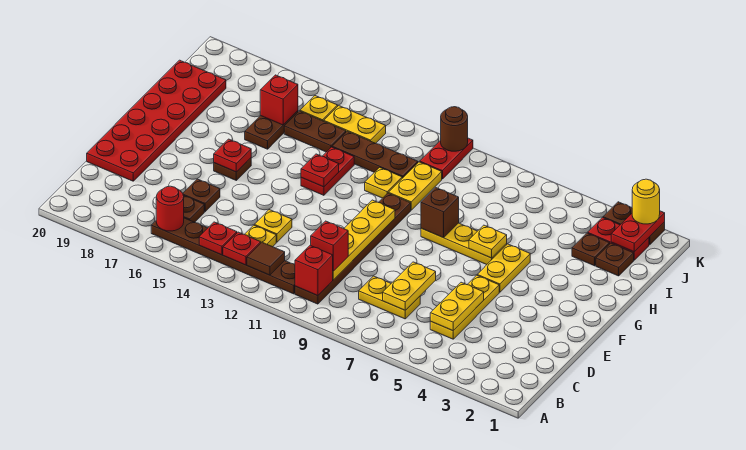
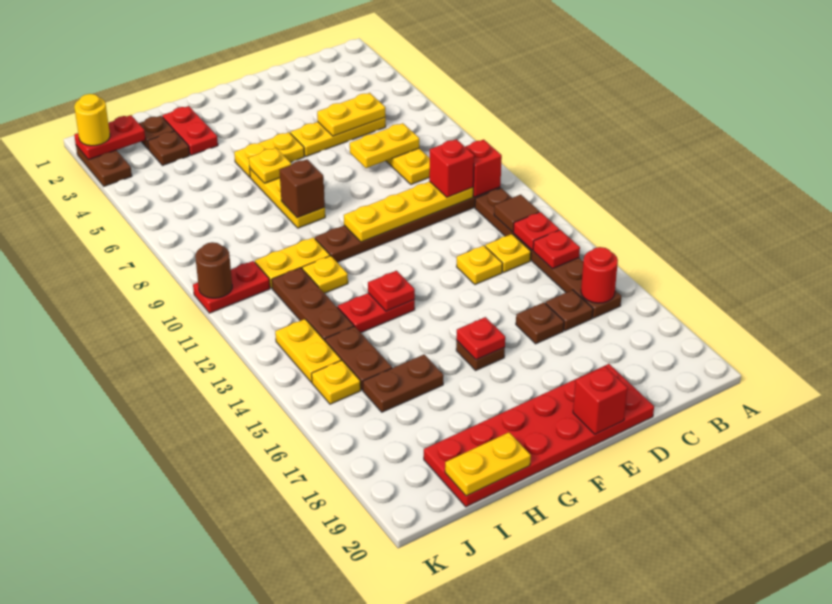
none -> yellow plate H20:I20 level 2
red brick I16 level 2 -> red brick E20 level 2
red plate J2:J3 level 1 -> red plate H2:H3 level 1

